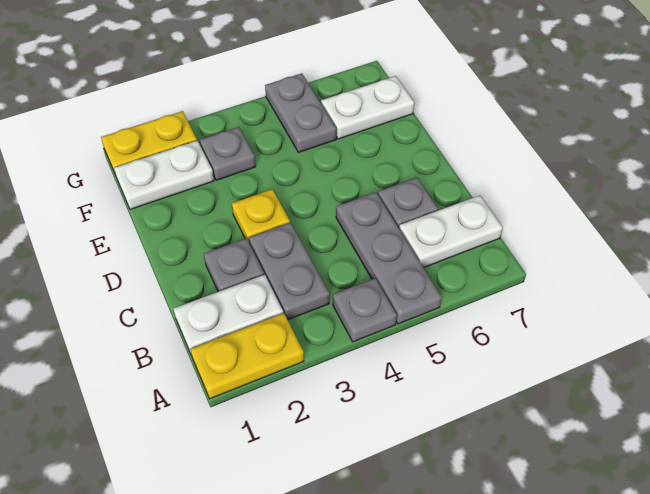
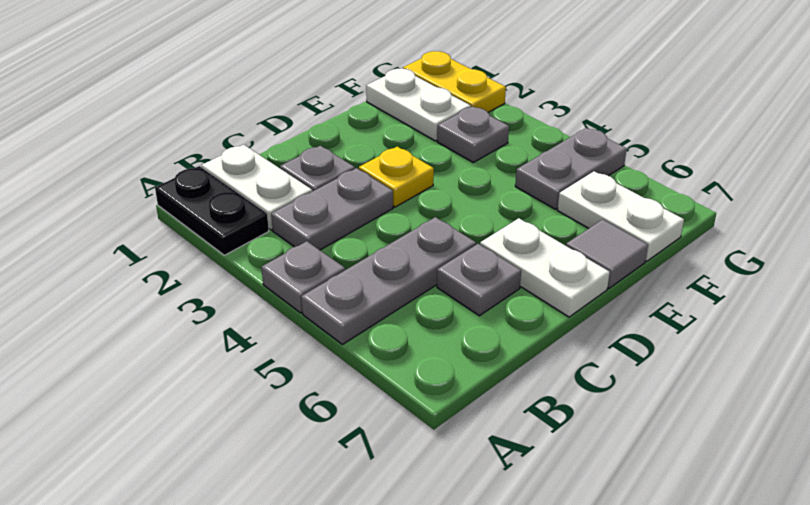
yellow plate A1:A2 level 1 -> black plate A1:A2 level 1
white plate B6:B7 level 1 -> white plate D6:D7 level 1
none -> grey tile E7 level 1

